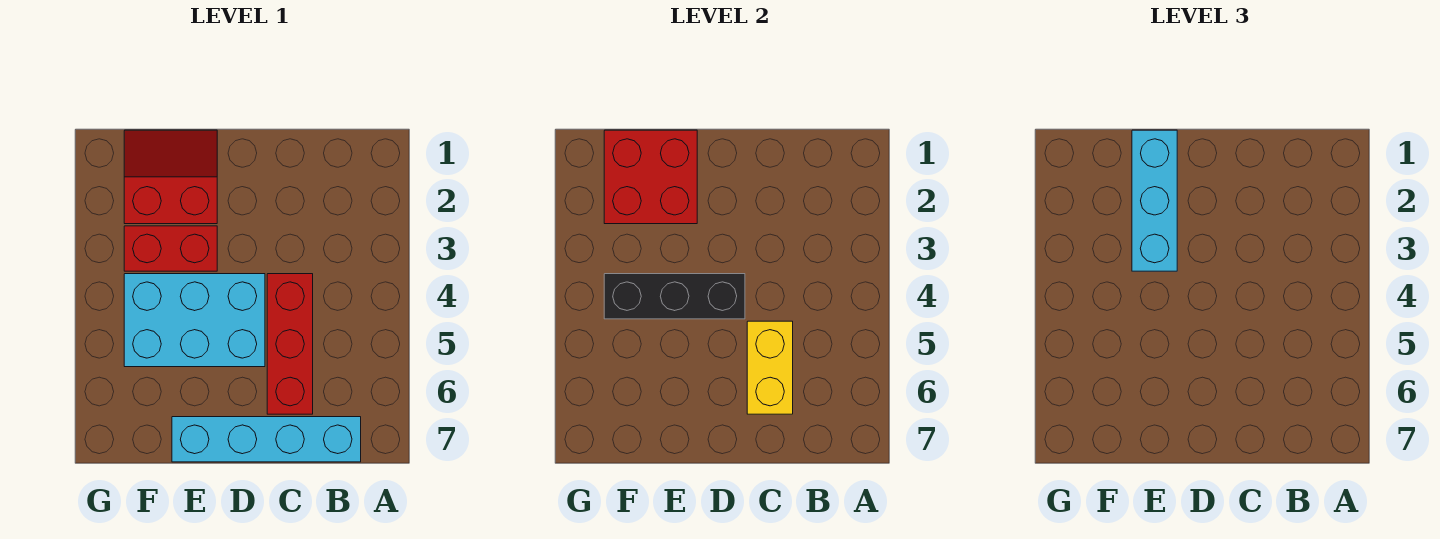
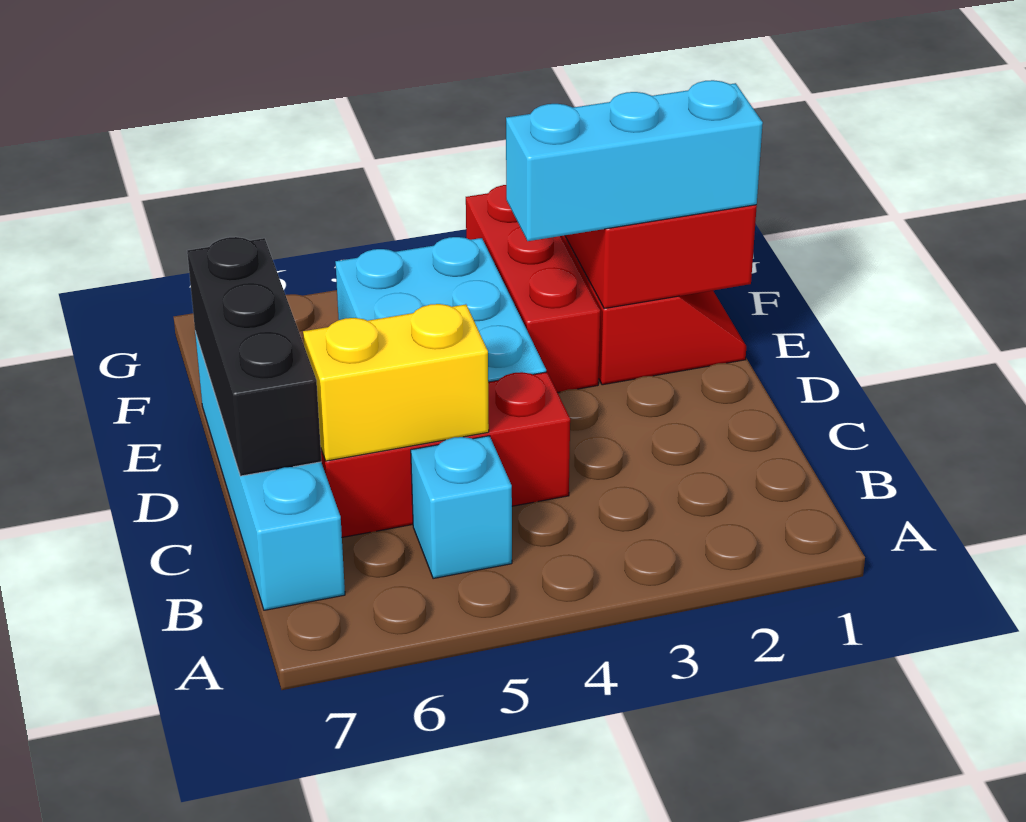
none -> cyan brick B5 level 1
black brick D4:F4 level 2 -> black brick C7:E7 level 2
red brick E3:F3 level 1 -> red brick E3:G3 level 1

